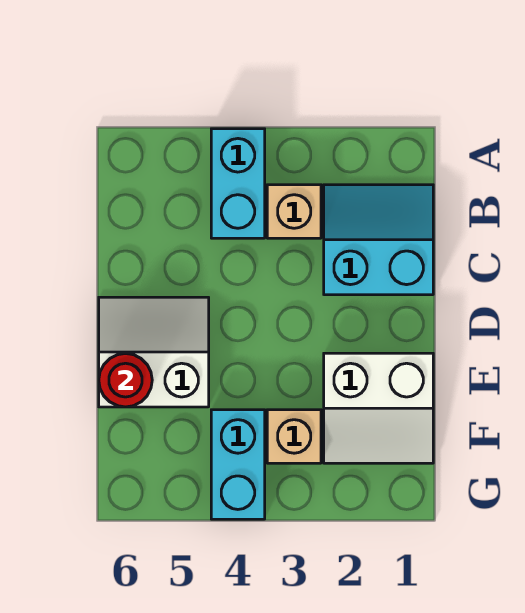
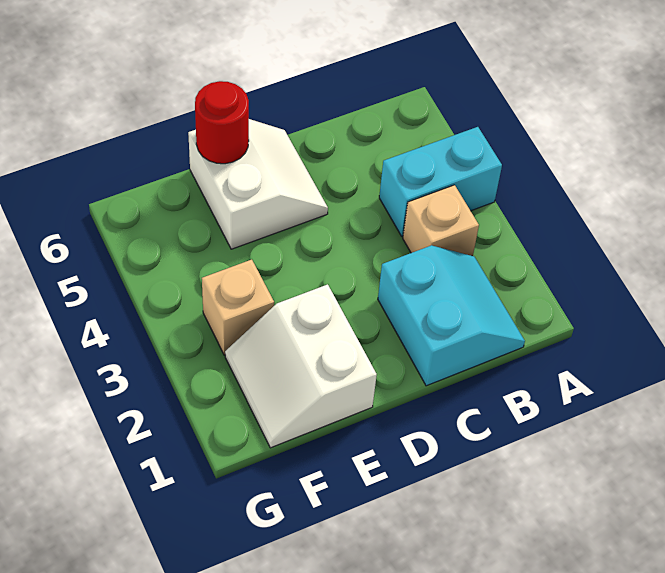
cyan brick F4:G4 level 1 -> none

